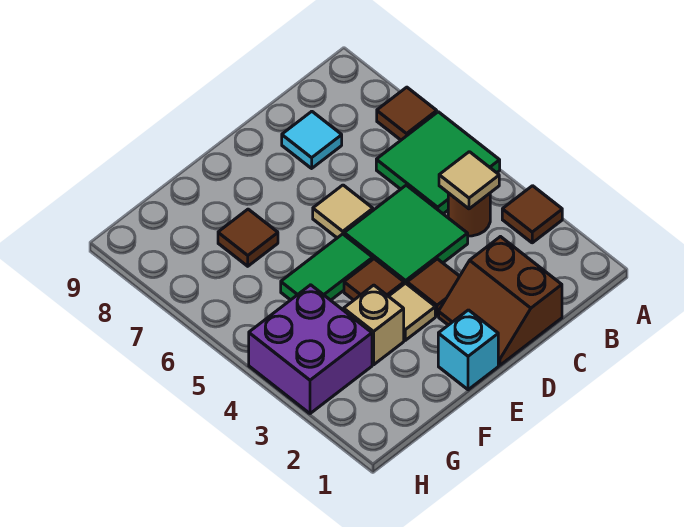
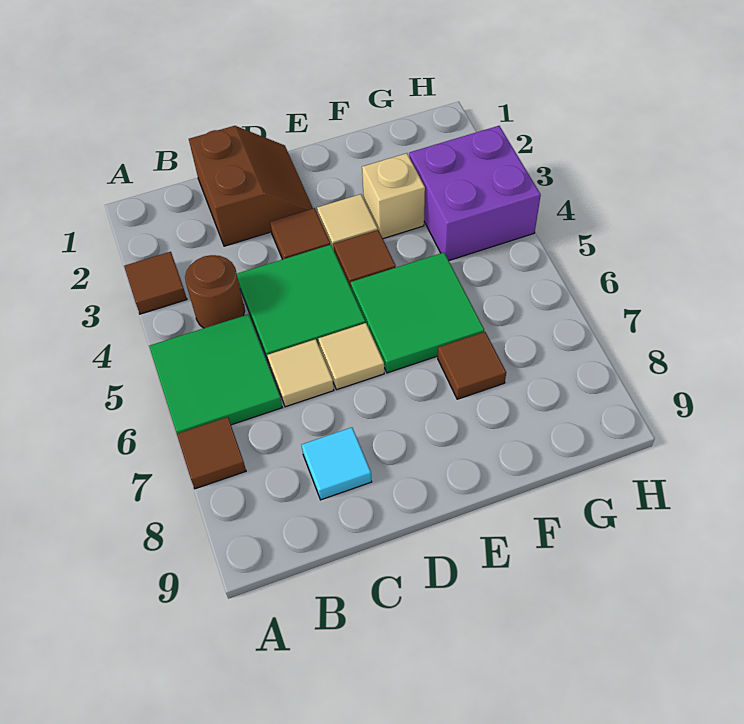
tan tile B4 level 2 -> tan tile C6 level 1
cyan brick E1 level 1 -> none
green tile E5:F5 level 1 -> green tile E5:F6 level 1

